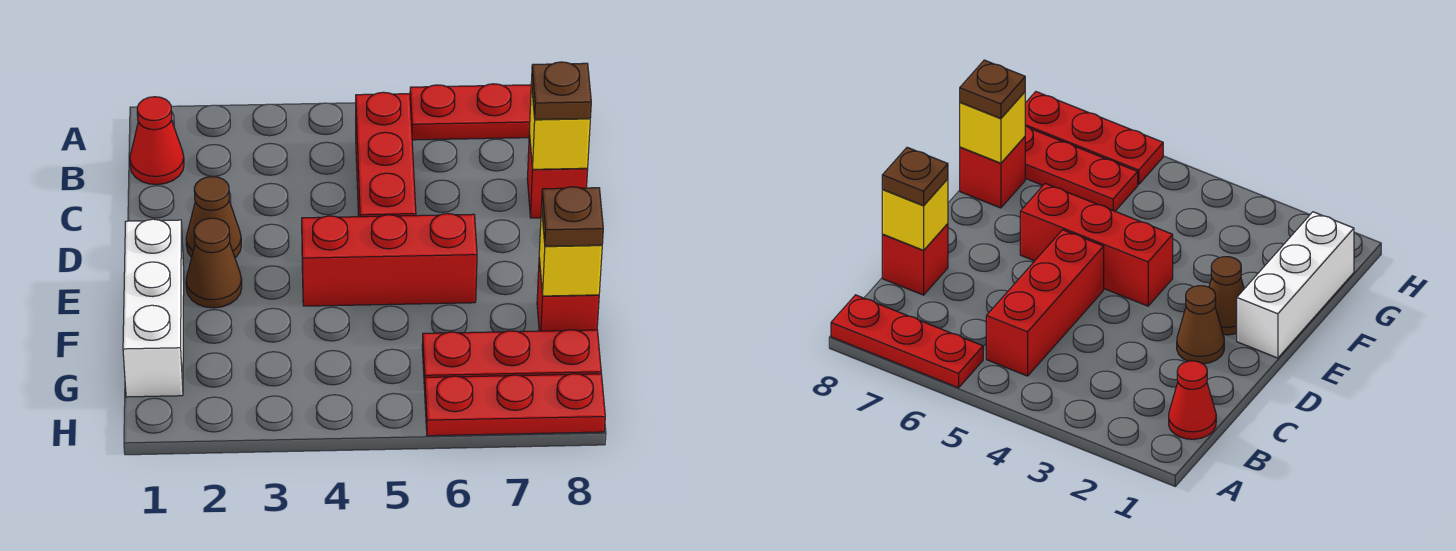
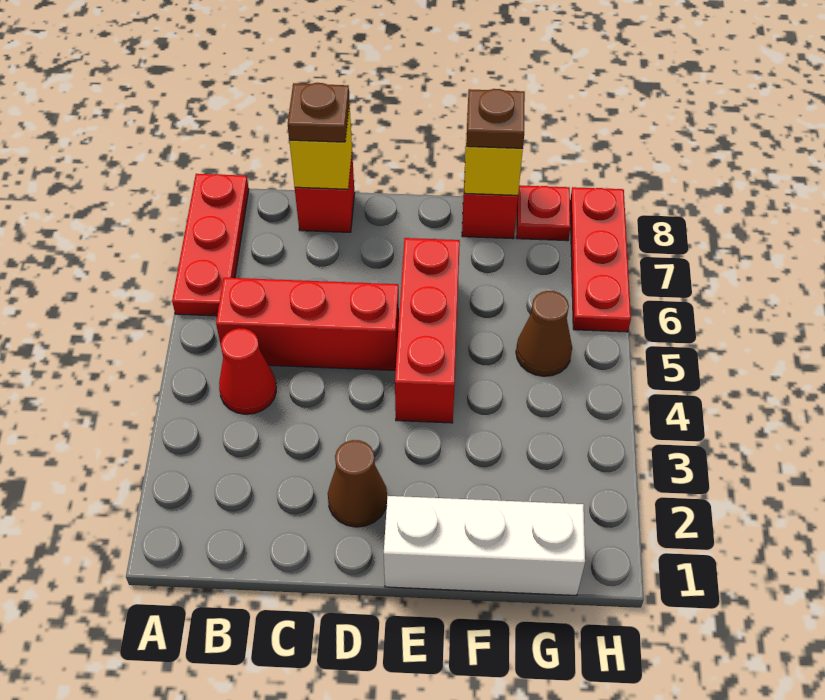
red cone B1 level 1 -> red cone B4 level 1
brown cone E2 level 1 -> brown cone G5 level 1
red plate G6:G8 level 1 -> red plate G8 level 1

